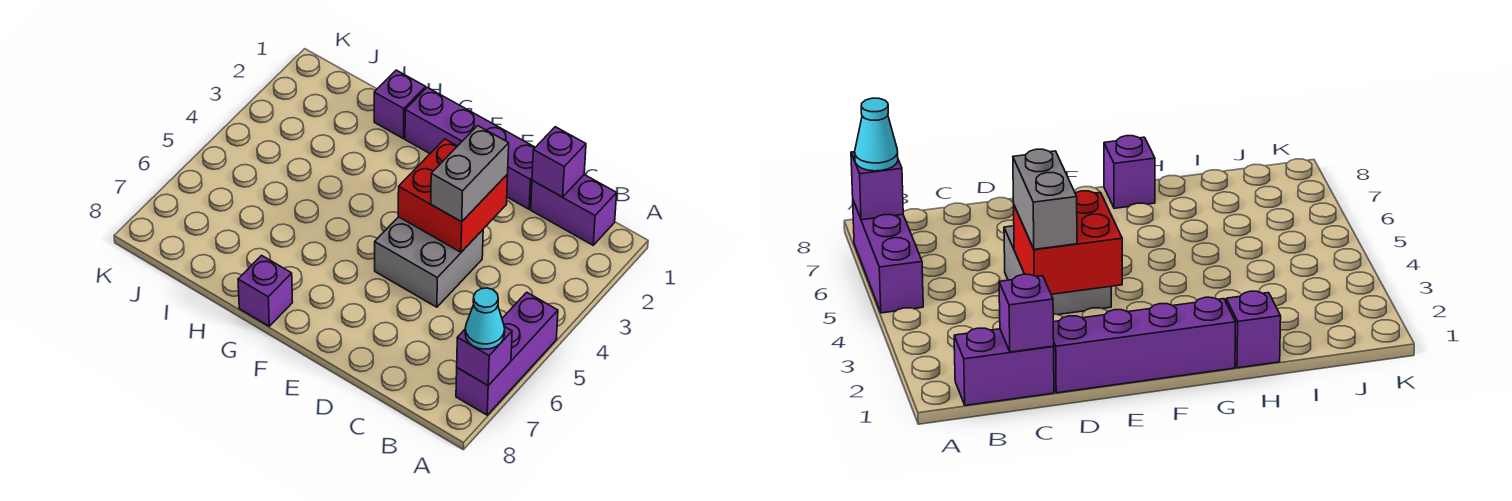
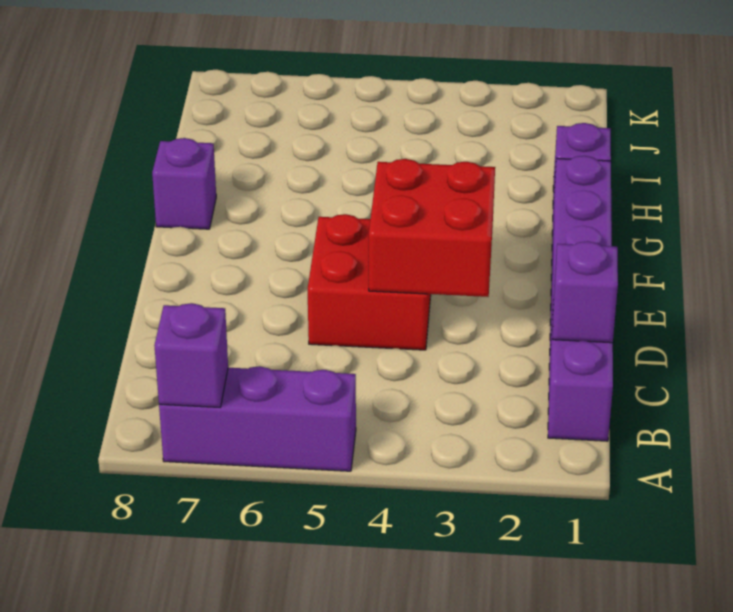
cyan cone A7 level 3 -> none
grey brick D3:D4 level 3 -> none
grey brick D4:E5 level 1 -> red brick D4:E5 level 1

